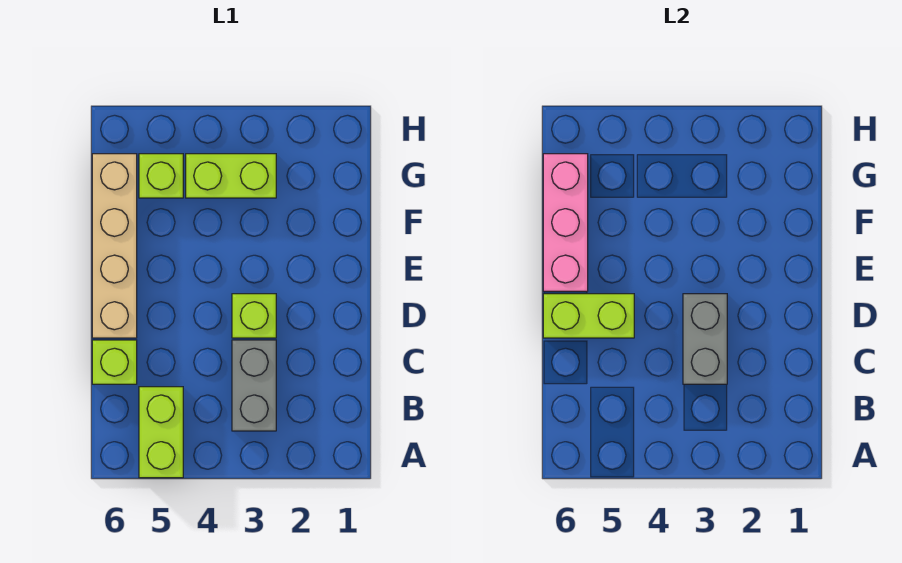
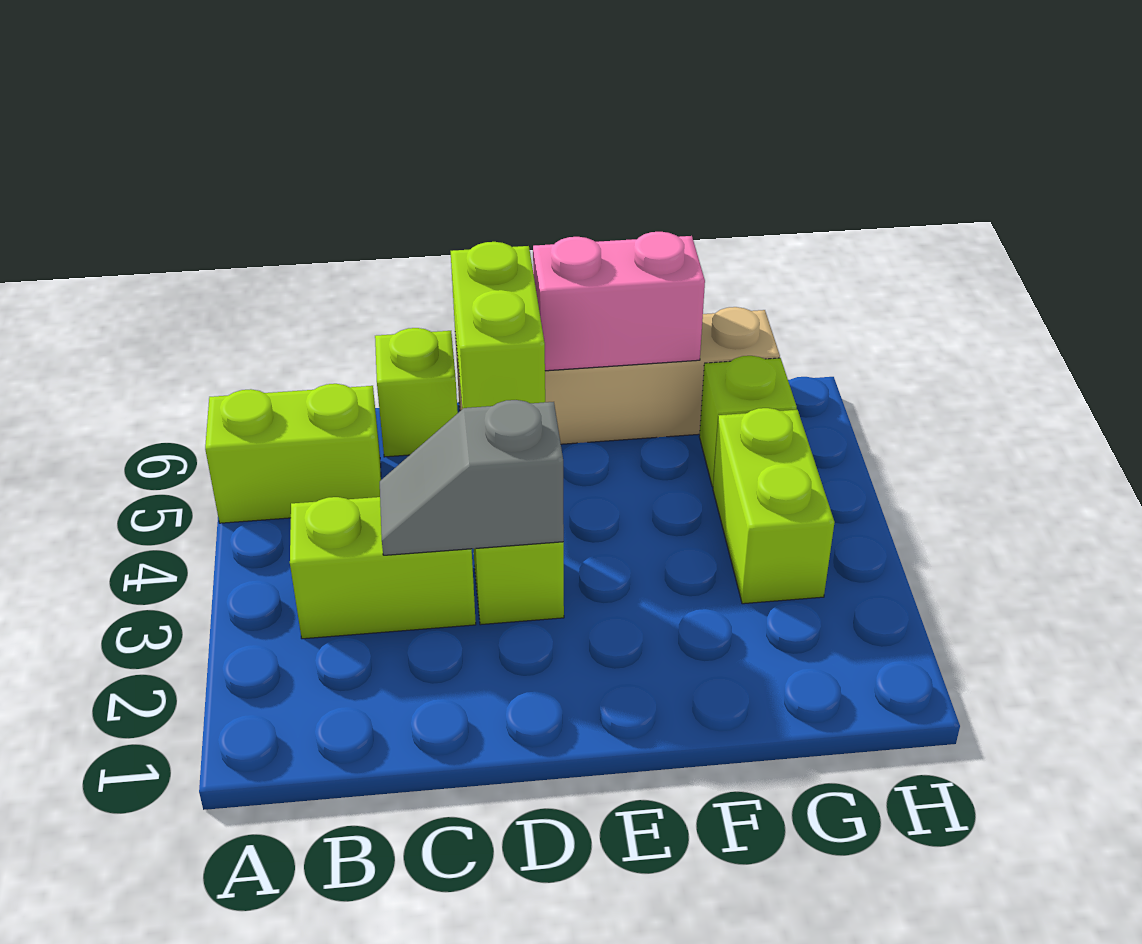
grey brick B3:C3 level 1 -> lime brick B3:C3 level 1
grey brick C3:D3 level 2 -> grey slope C3:D3 level 2 top D
pink brick E6:G6 level 2 -> pink brick E6:F6 level 2

